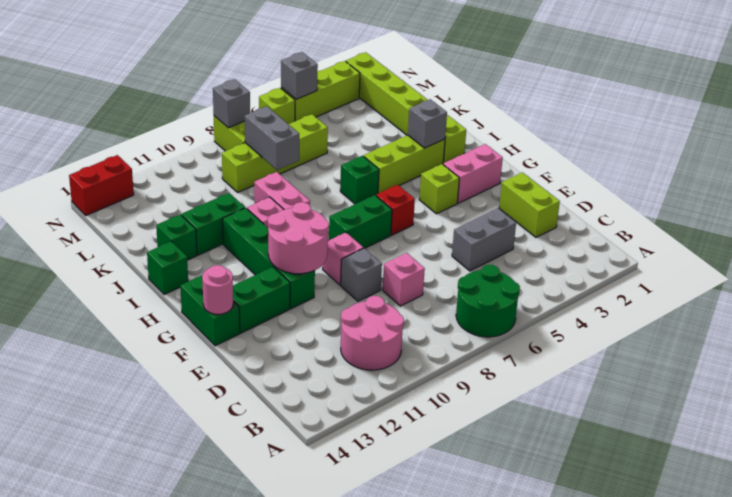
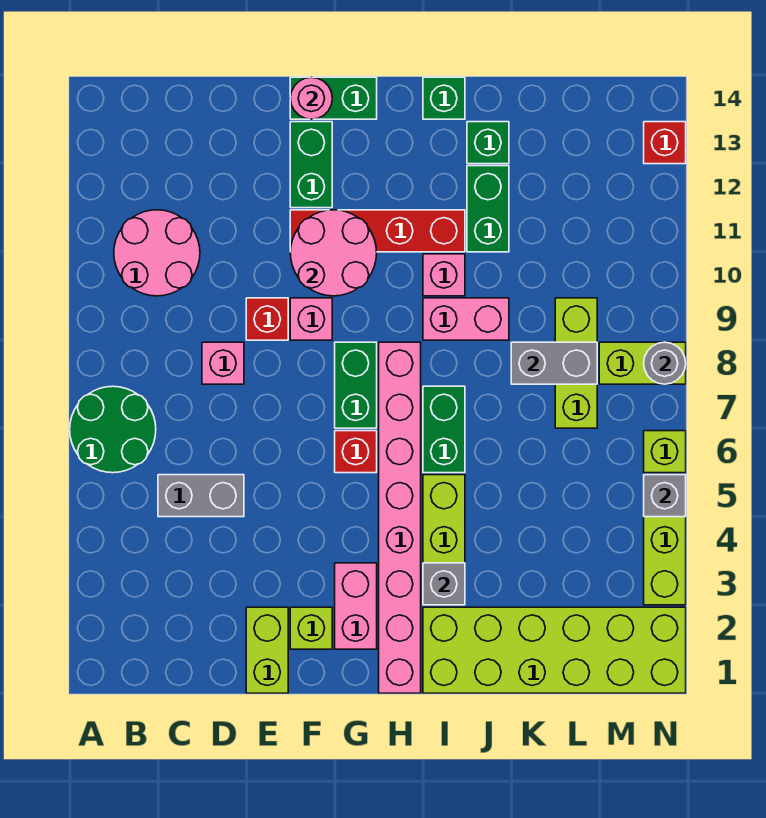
lime brick D2:E2 level 1 -> lime brick E1:E2 level 1
grey brick D4:D5 level 1 -> grey brick C5:D5 level 1
grey brick E9 level 1 -> red brick E9 level 1
green brick F11:I11 level 1 -> red brick F11:I11 level 1
lime brick G4 level 1 -> lime brick F2 level 1
none -> pink brick H1:H8 level 1
lime brick I2:N2 level 1 -> lime brick I1:N2 level 1
green brick I6 level 1 -> green brick I6:I7 level 1
lime brick L6:L9 level 1 -> lime brick L7:L9 level 1
grey brick N8 level 2 -> grey round brick N8 level 2
red brick N13:N14 level 1 -> red brick N13 level 1

